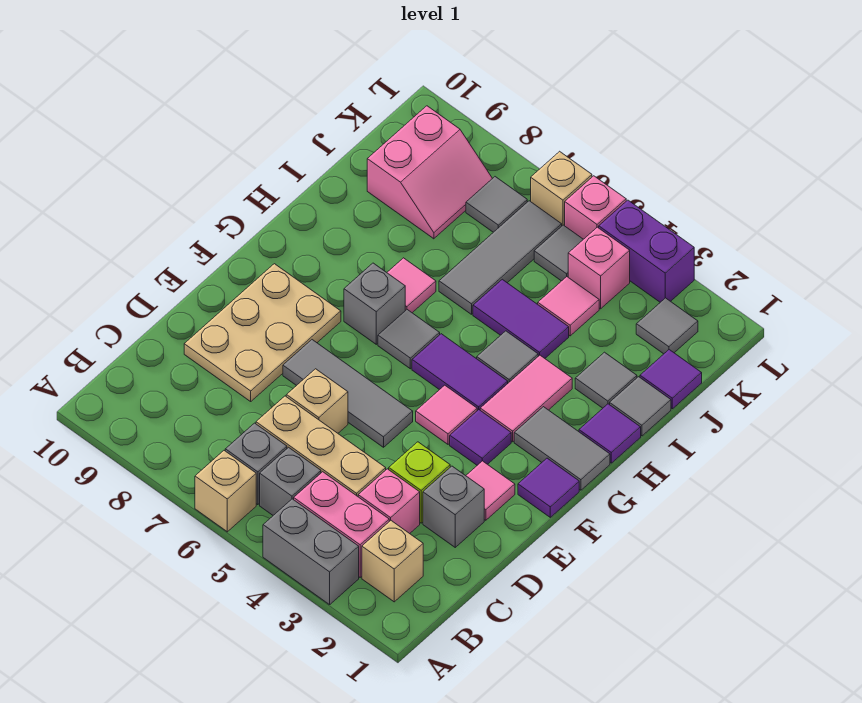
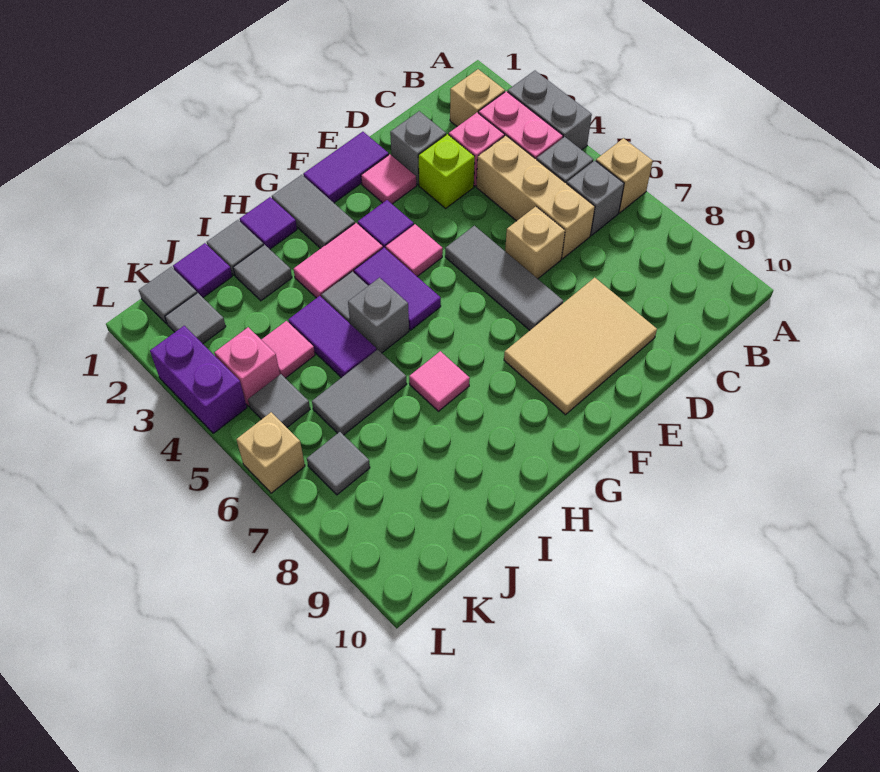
tan plate D8:F9 level 1 -> tan tile D8:F9 level 1
purple tile F1 level 1 -> purple tile E1:F1 level 1
grey tile G6 level 1 -> grey tile K1 level 1
grey brick G7 level 1 -> grey brick H5 level 1
grey tile I6:K6 level 1 -> grey tile I6:J6 level 1
pink slope J8:K9 level 1 top 9 -> none
pink brick L5 level 1 -> none

